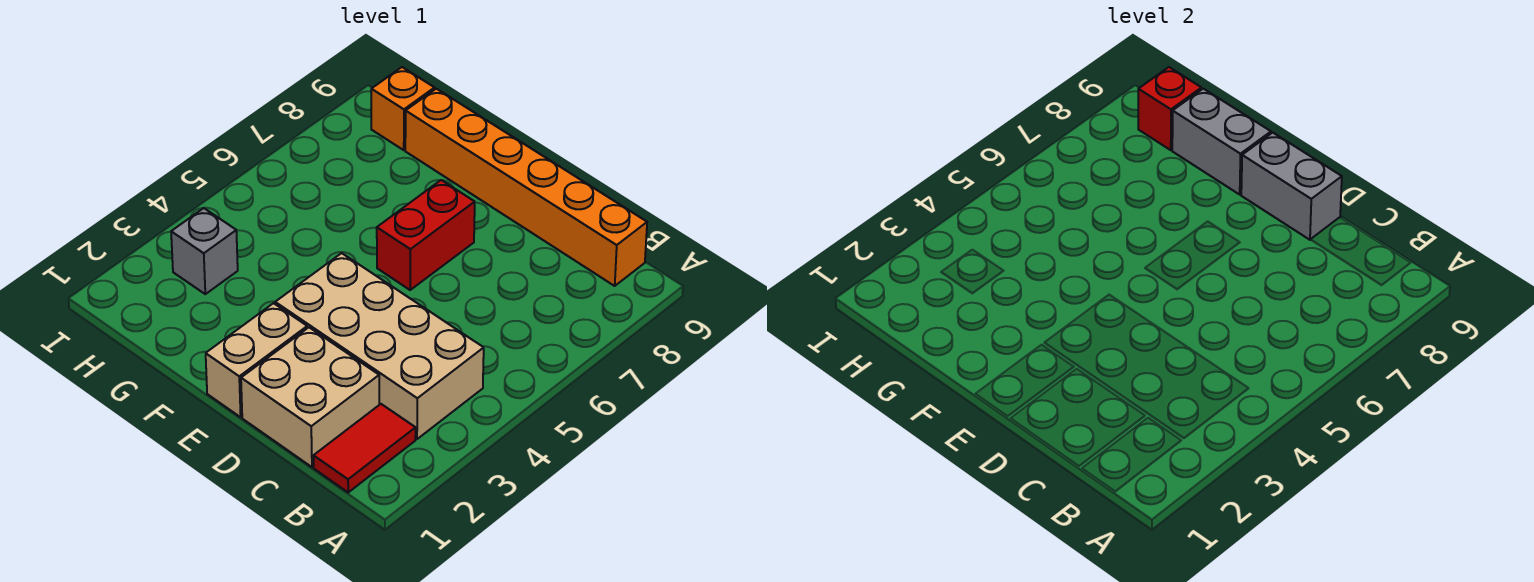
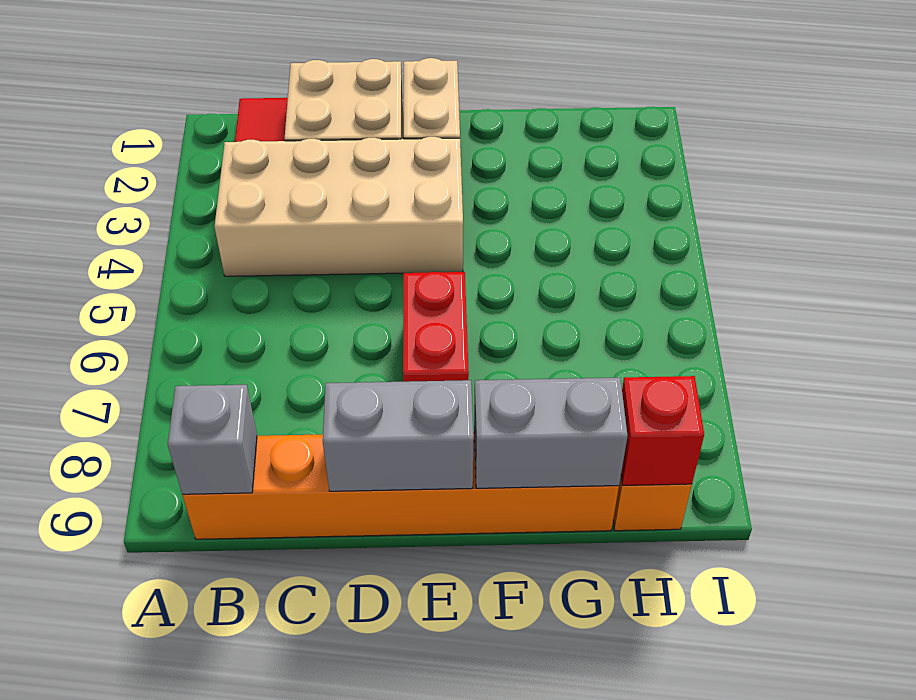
grey brick H3 level 1 -> grey brick B9 level 2

